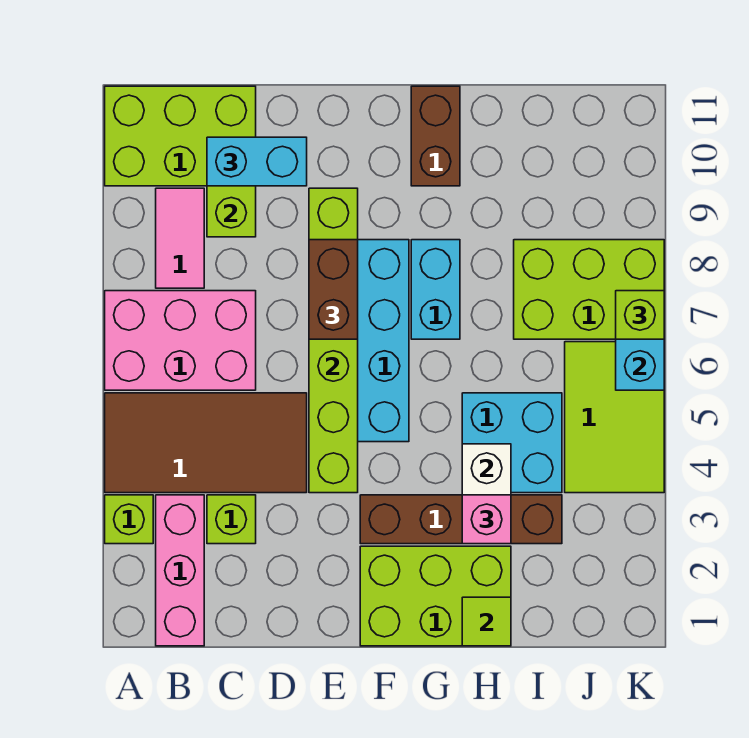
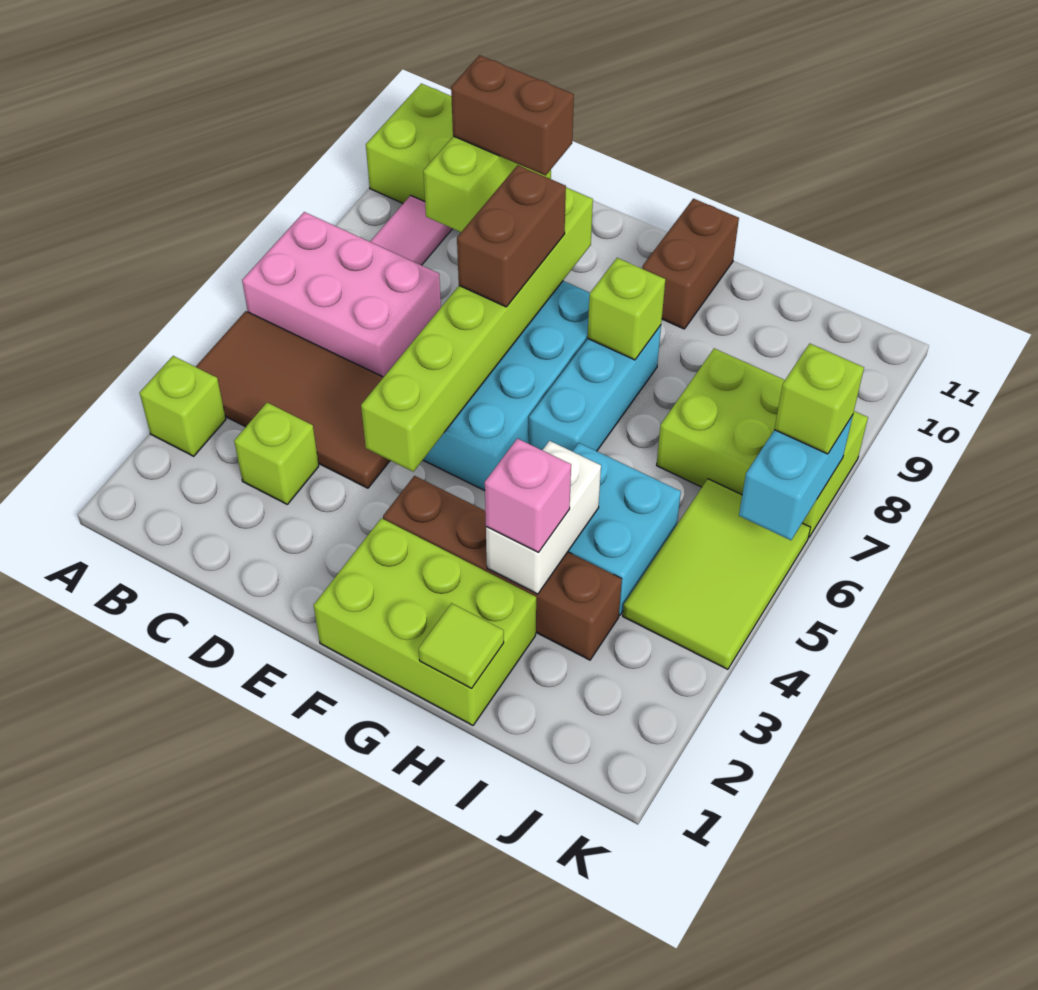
pink brick B1:B3 level 1 -> none
cyan brick C10:D10 level 3 -> brown brick C10:D10 level 3
cyan brick G7:G8 level 1 -> cyan brick G6:G8 level 1
none -> lime brick G8 level 2

